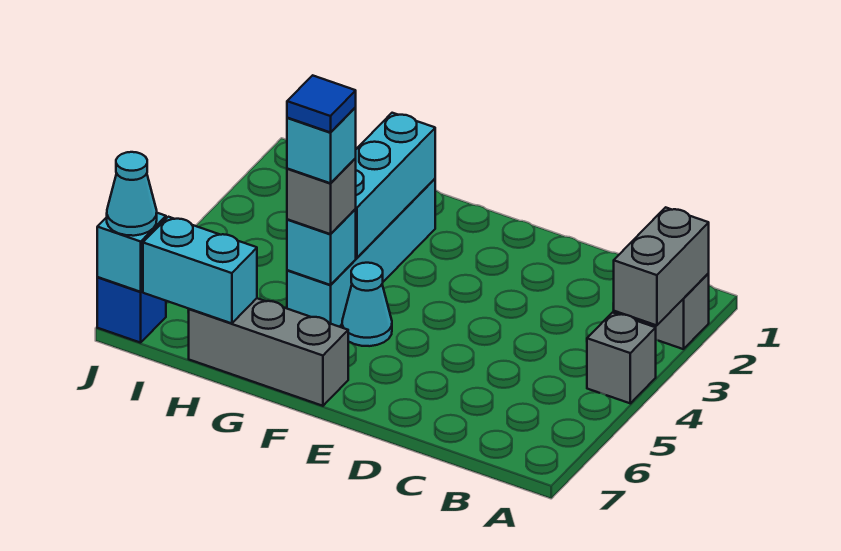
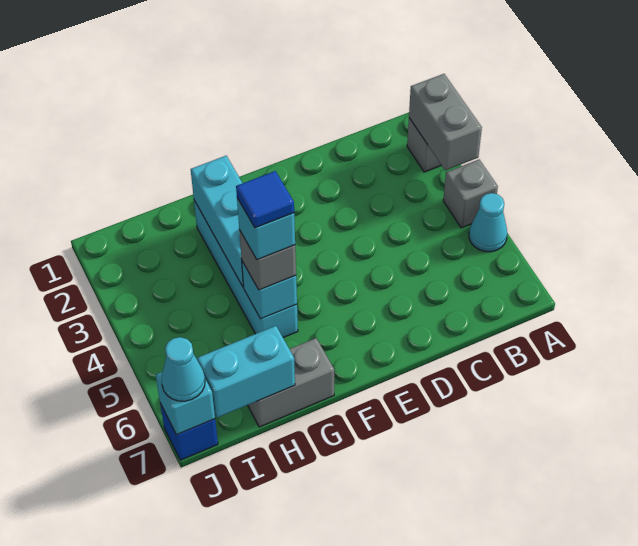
cyan cone F5 level 1 -> cyan cone A5 level 1
grey brick F7:H7 level 1 -> grey brick G7:H7 level 1

